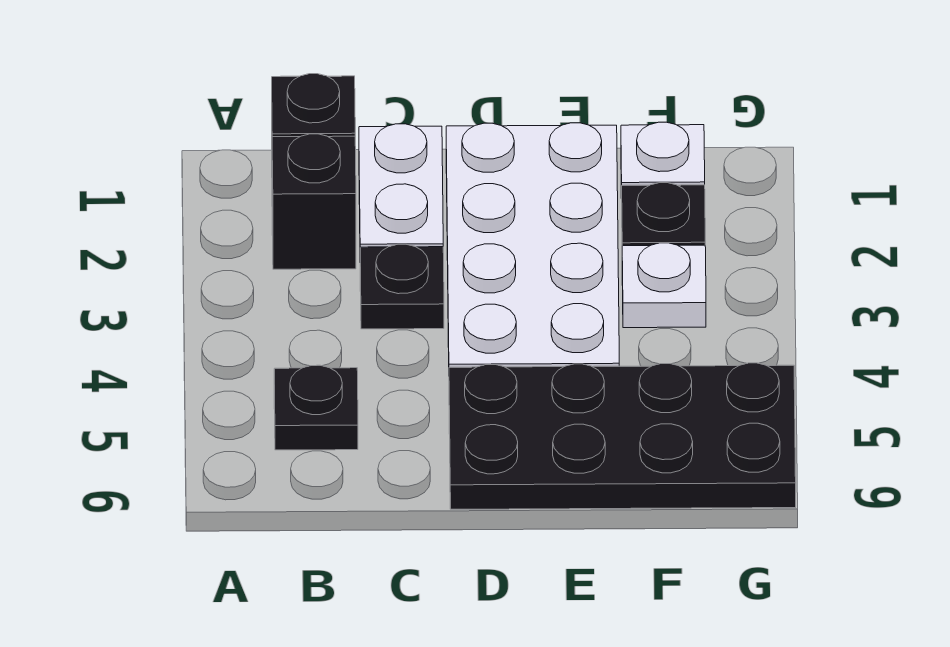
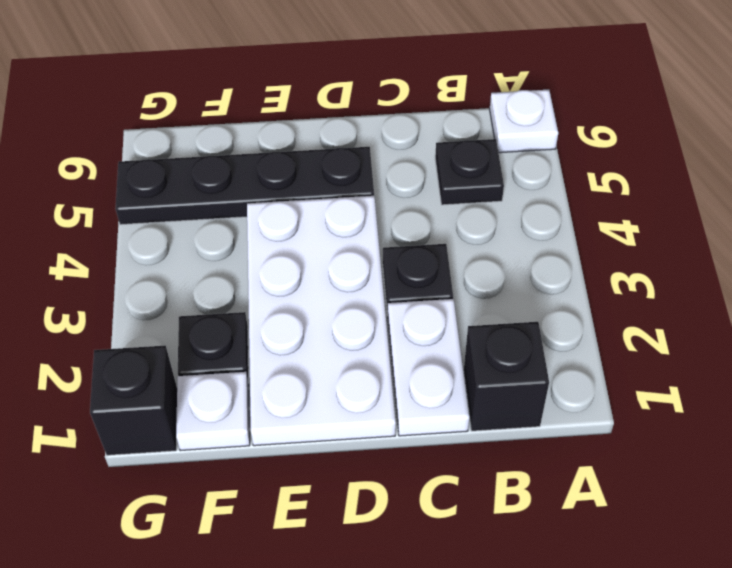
black brick B2 level 1 -> black brick G1 level 1
black plate D5:G6 level 1 -> black plate D5:G5 level 1
white plate F3 level 1 -> white plate A6 level 1

